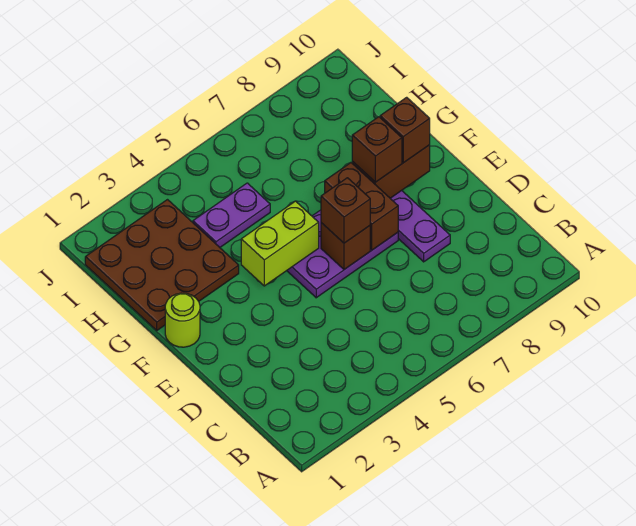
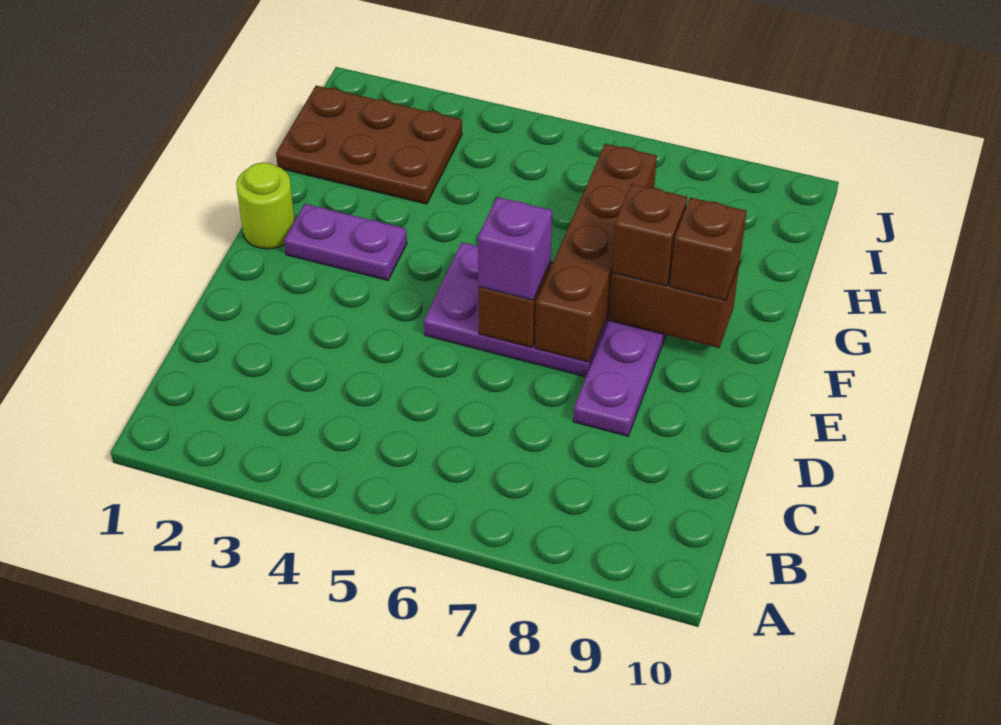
brown brick E6 level 3 -> purple brick E6 level 3
brown brick E7:F7 level 2 -> brown brick E7:H7 level 2
lime brick F4:F5 level 2 -> none
brown plate G1:I3 level 1 -> brown plate H1:I3 level 1
purple plate H4:H5 level 1 -> purple plate F2:F3 level 1

